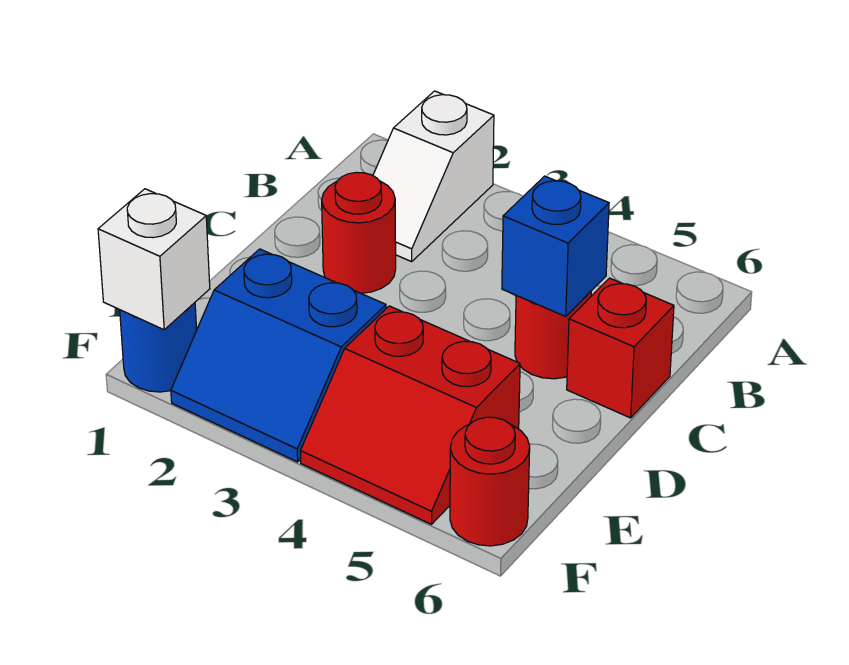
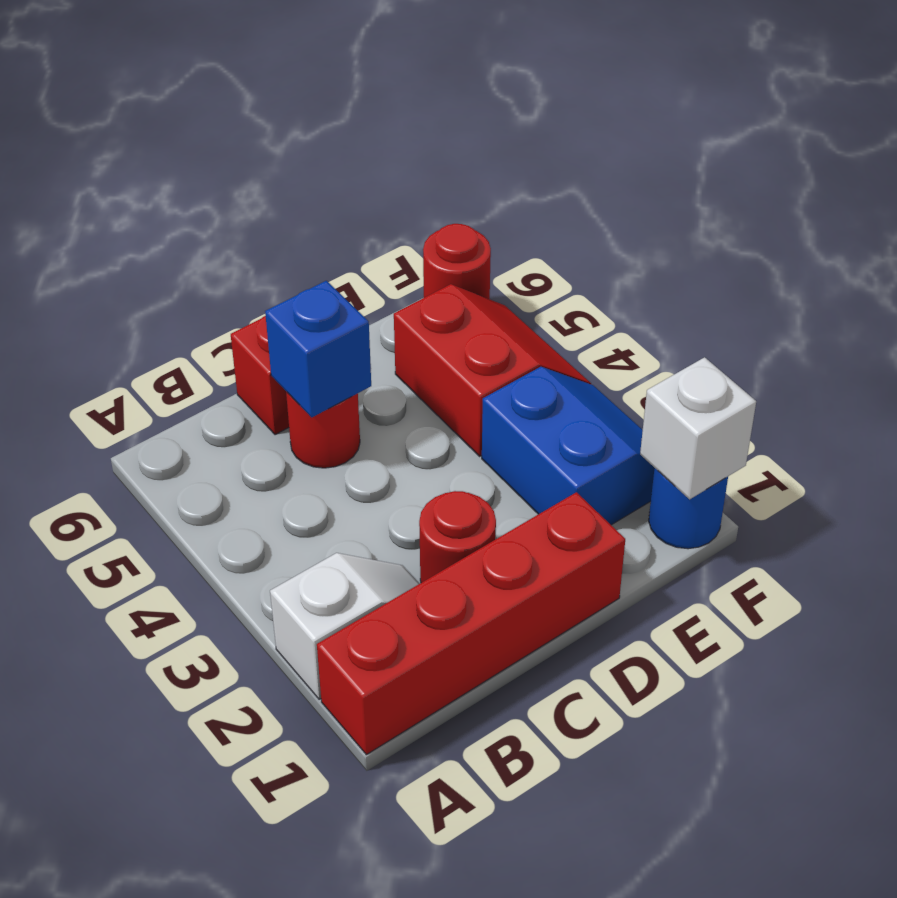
none -> red brick A1:D1 level 1

